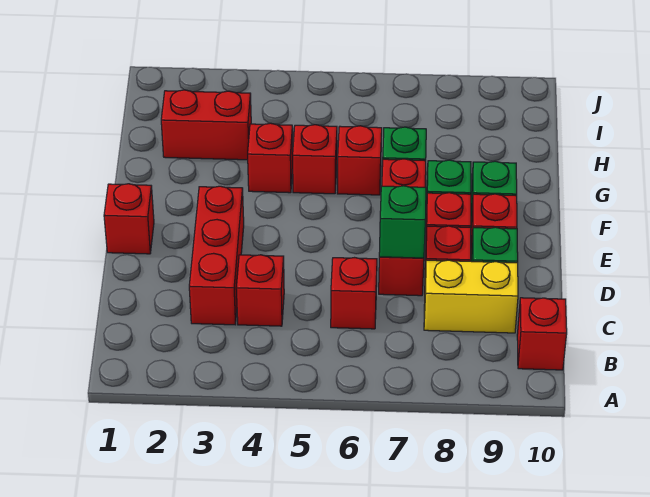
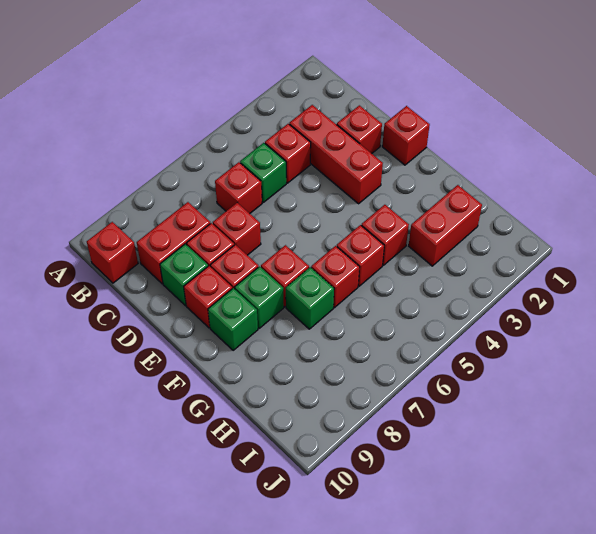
yellow brick C8:C9 level 1 -> red brick C8:C9 level 1
none -> red brick D2 level 1
green brick D7 level 2 -> green brick C5 level 1

